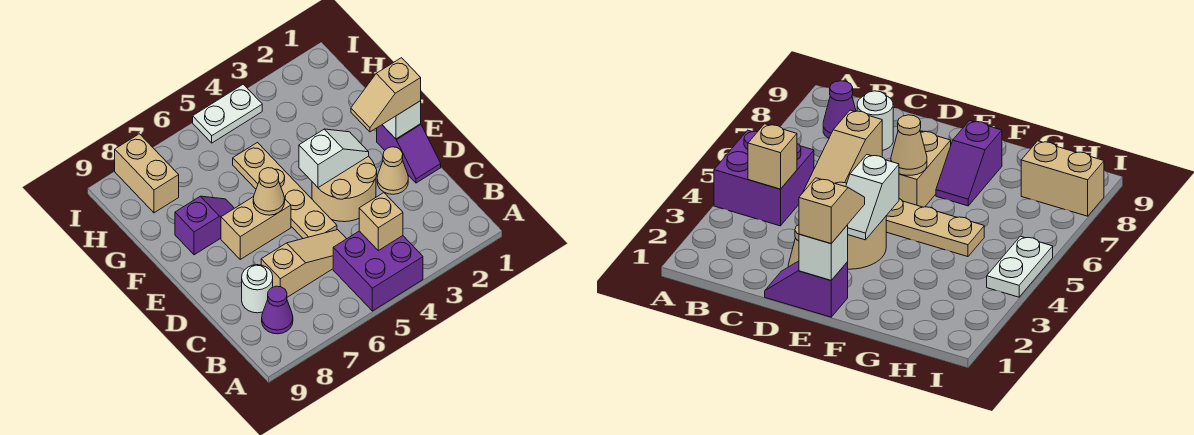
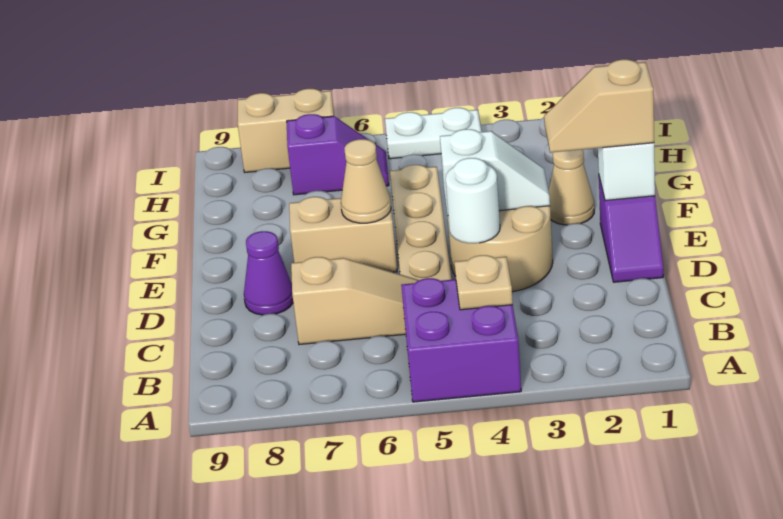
tan brick B4 level 2 -> tan plate B4 level 2
purple cone B8 level 1 -> purple cone D8 level 1
white round brick C8 level 1 -> white round brick D4 level 2
tan cone D2 level 1 -> tan cone F2 level 1
purple slope F7:F8 level 1 top 8 -> purple slope H6:H7 level 1 top 7
tan brick H8:I8 level 1 -> tan brick I7:I8 level 1

